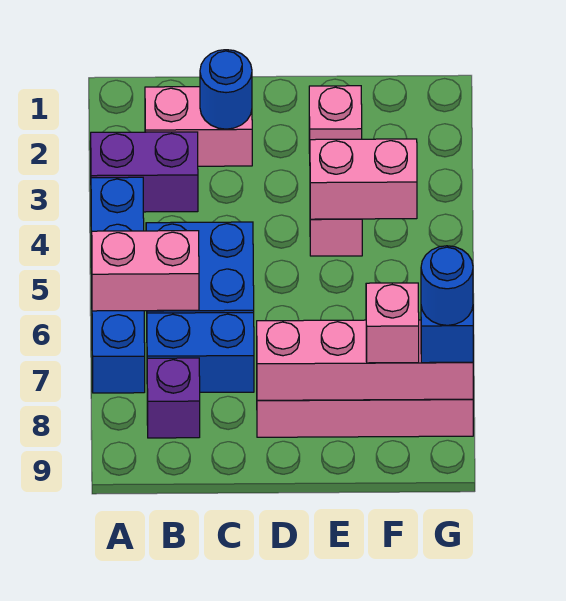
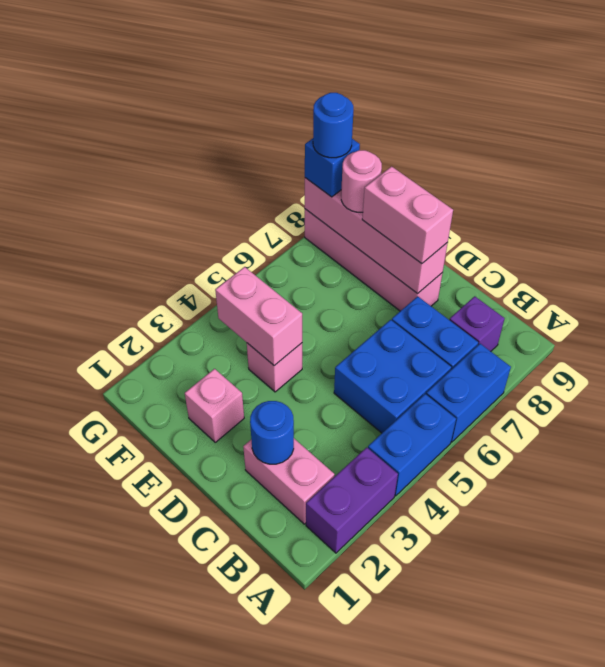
purple brick A3:B3 level 1 -> purple brick A2:A3 level 1
pink brick A6:B6 level 2 -> pink brick D8:E8 level 3
pink brick F8 level 3 -> pink round brick F8 level 3

